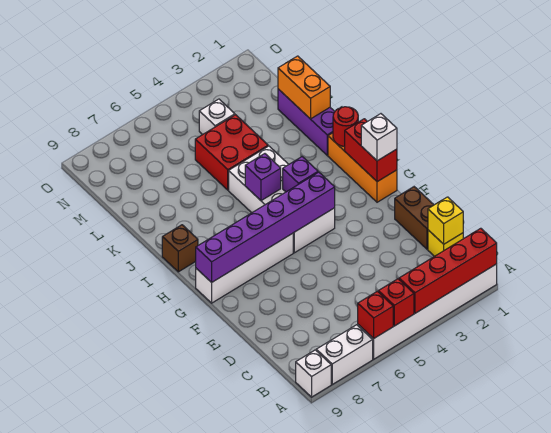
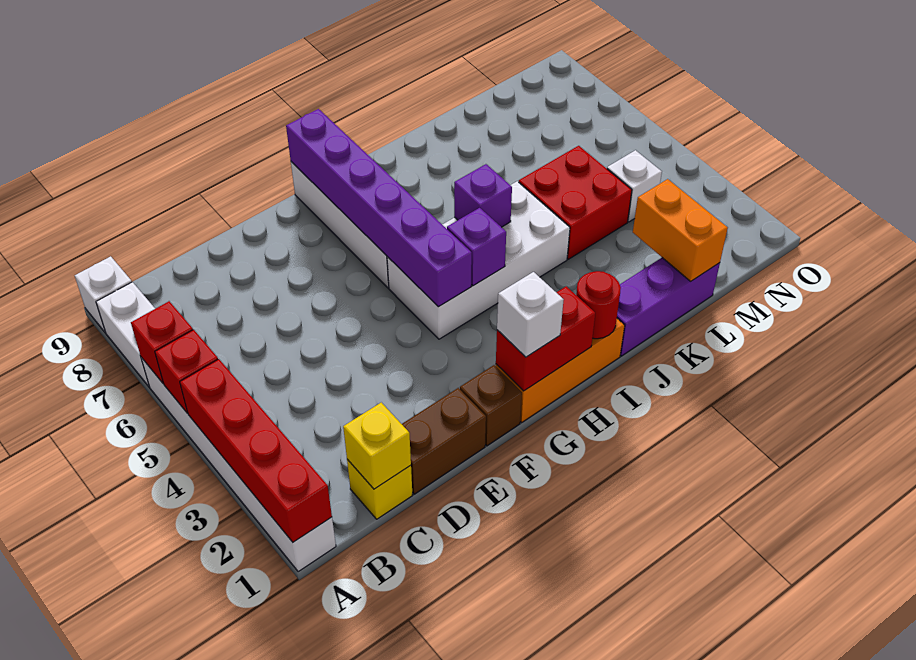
brown brick I9 level 1 -> brown brick F1 level 1
orange brick K1:L1 level 2 -> orange brick L1:L2 level 2

